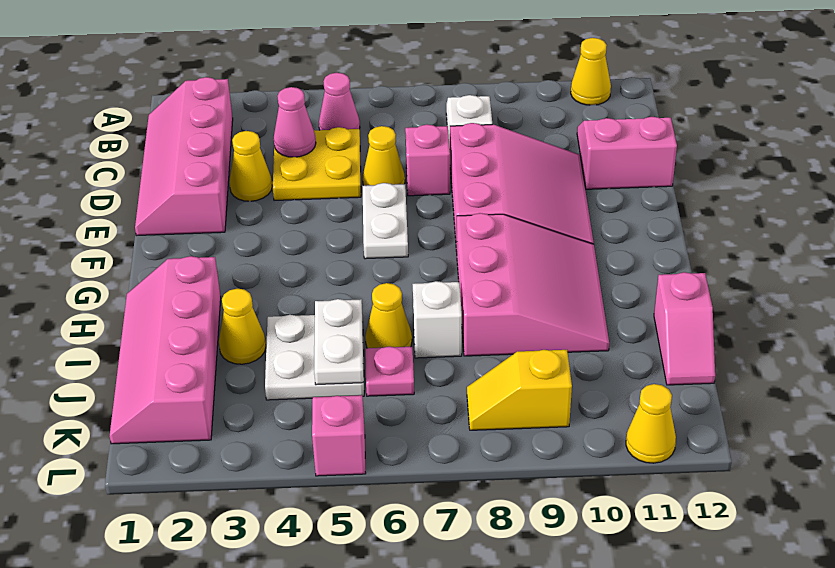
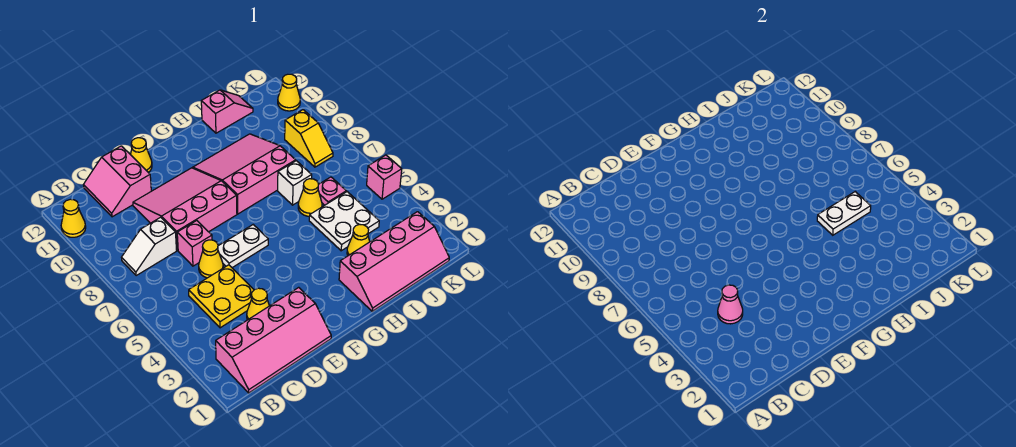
pink cone B5 level 1 -> none
none -> yellow cone E12 level 1

